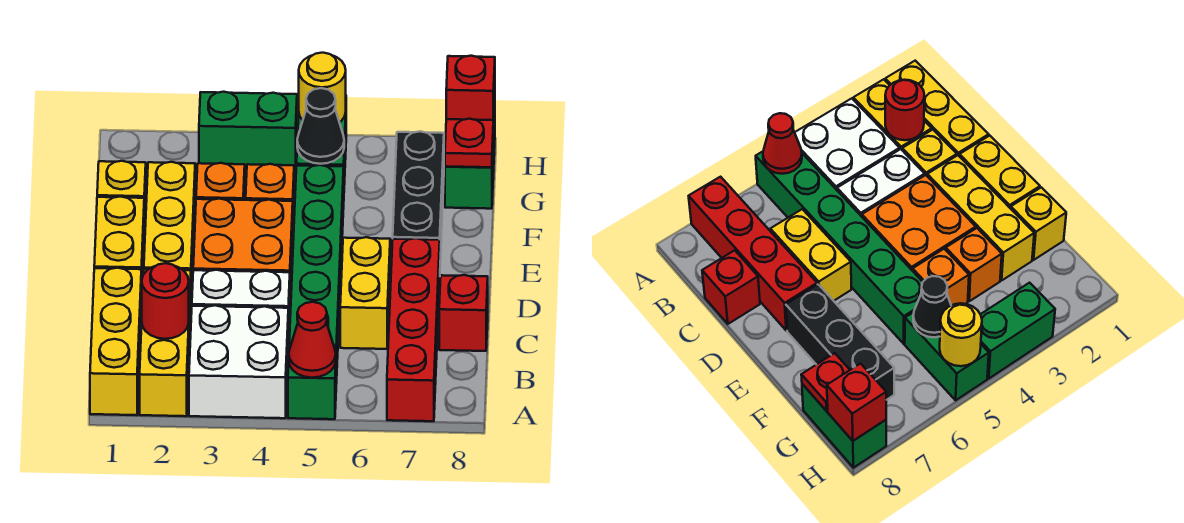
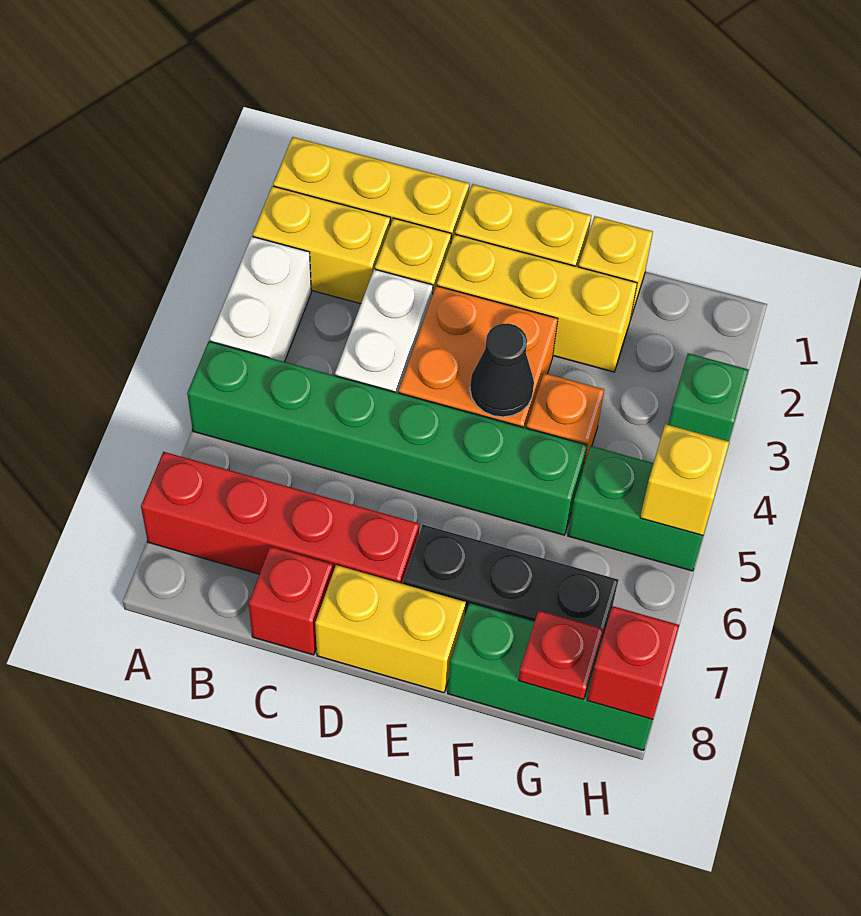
white brick A3:B4 level 1 -> white brick A3:A4 level 1
red cone A5 level 2 -> none
red round brick B2 level 2 -> none
yellow brick C6:D6 level 1 -> yellow brick D8:E8 level 1
orange brick F3 level 1 -> none
black cone G5 level 2 -> black cone E4 level 2
green brick G8:H8 level 1 -> green brick F8:H8 level 1
green brick H3:H4 level 1 -> green brick H3 level 1
yellow round brick H5 level 2 -> yellow brick H5 level 2

